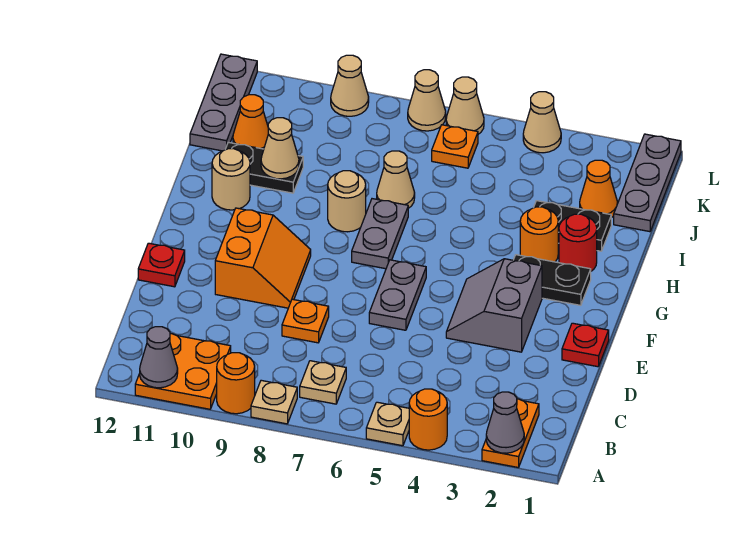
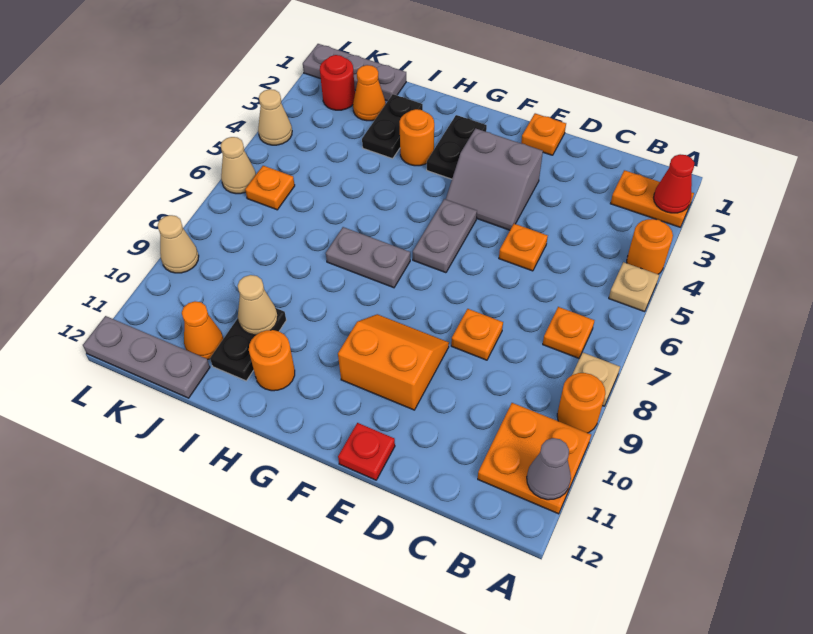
grey cone A2 level 2 -> red cone A2 level 2
tan plate B7 level 1 -> orange plate B7 level 1
none -> orange plate D5 level 1
red plate E1 level 1 -> orange plate E1 level 1
grey plate E6:F6 level 1 -> grey plate F5:F6 level 1
red round brick H2 level 1 -> red round brick K2 level 1
tan round brick H8 level 1 -> none
tan round brick H11 level 1 -> orange round brick H11 level 1
tan cone I7 level 1 -> none
tan cone L7 level 1 -> none

